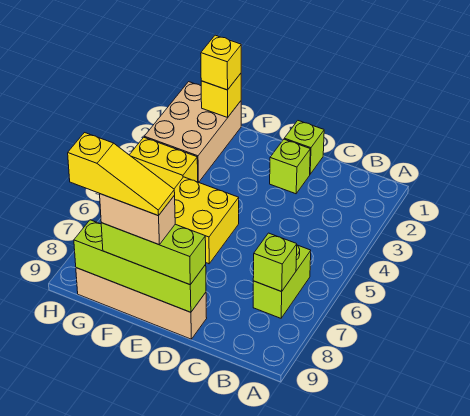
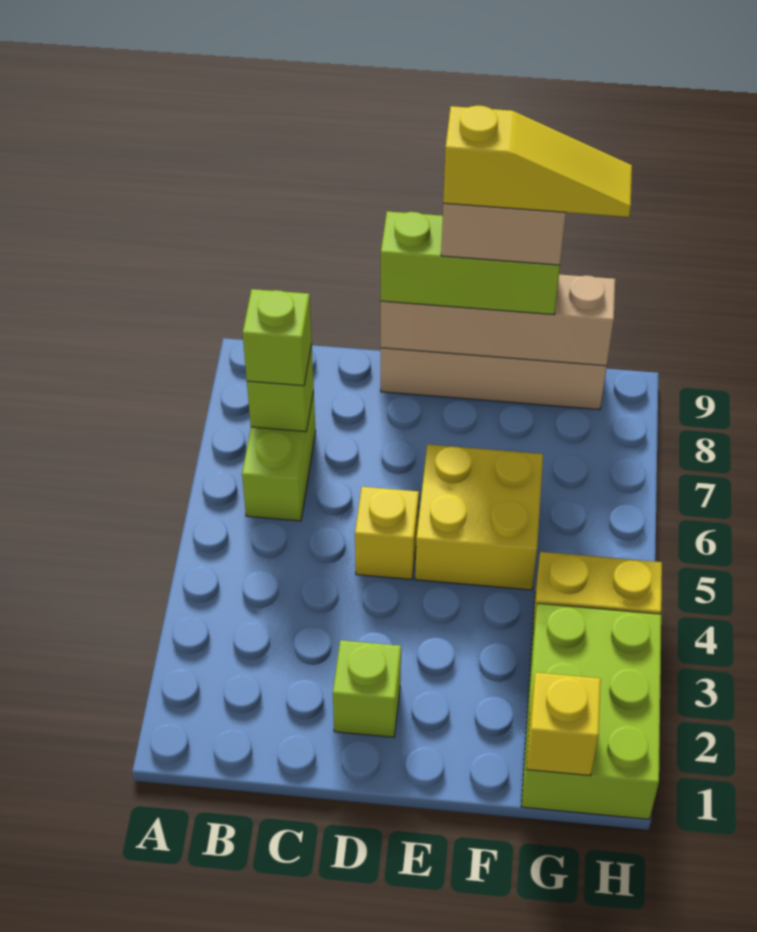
lime brick D1 level 1 -> lime brick B7 level 3
lime brick D9:G9 level 2 -> tan brick D9:G9 level 2
yellow slope E9:G9 level 5 top G -> yellow slope E9:G9 level 5 top E
tan brick G1:H3 level 1 -> lime brick G1:H3 level 1
yellow brick G1 level 3 -> yellow brick D5 level 1

